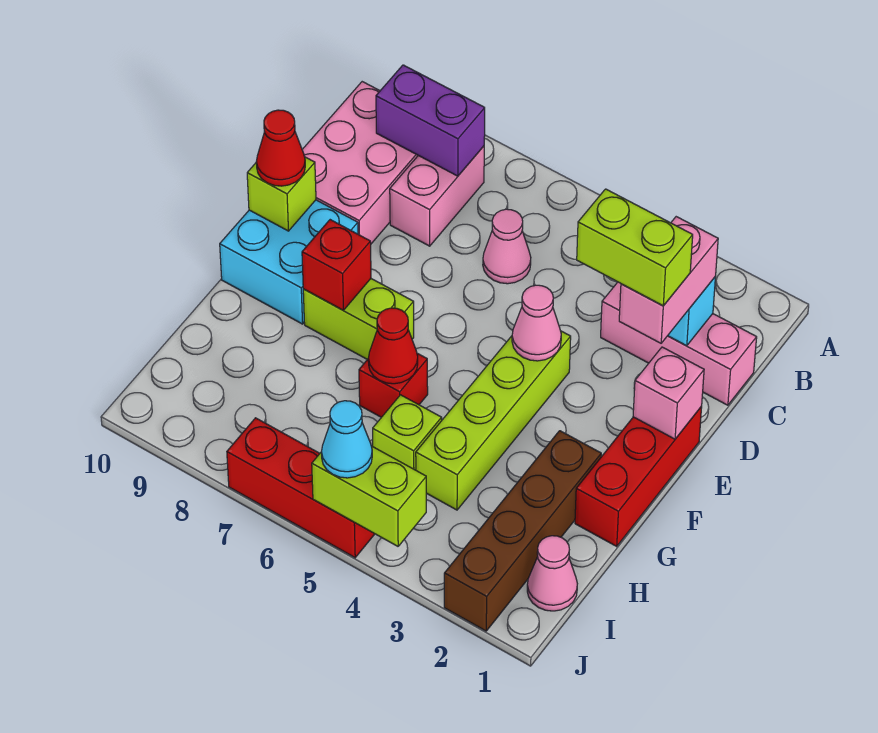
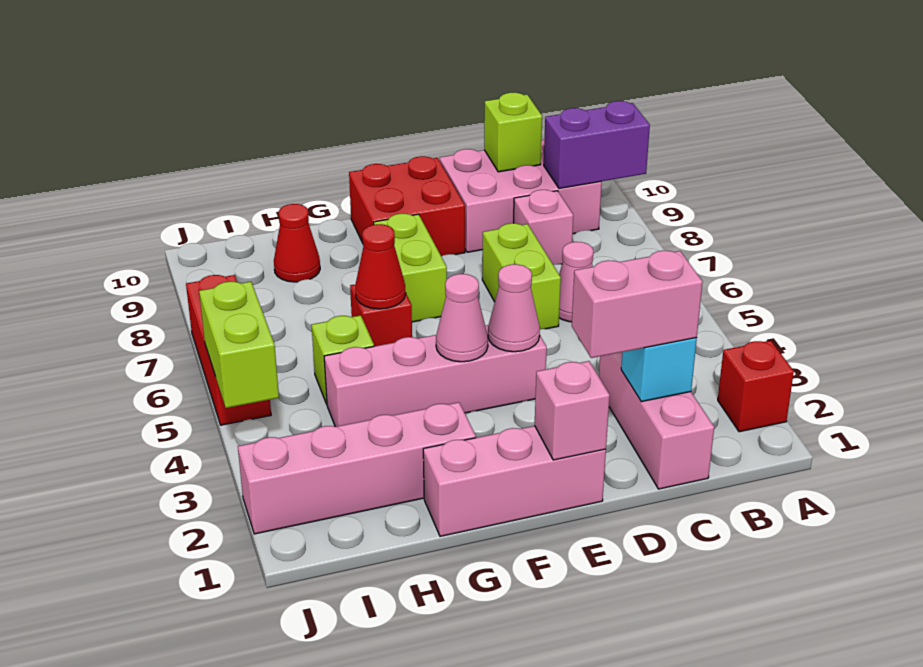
pink brick B8:C8 level 1 -> pink brick C8 level 1
purple brick B8:B9 level 2 -> purple brick A9:B9 level 2
lime brick D2:D3 level 4 -> lime brick D6:D7 level 1
red brick E1:G1 level 1 -> pink brick E1:G1 level 1
lime brick E4:H4 level 1 -> pink brick E4:H4 level 1
cyan brick E9:F10 level 1 -> red brick E9:F10 level 1
lime brick E10 level 2 -> lime brick C10 level 2
red cone E10 level 3 -> red cone H9 level 1
red brick F8 level 2 -> red brick A2 level 1
brown brick G2:J2 level 1 -> pink brick G2:J2 level 1
pink cone I1 level 1 -> pink cone F4 level 2
cyan cone J5 level 3 -> none

